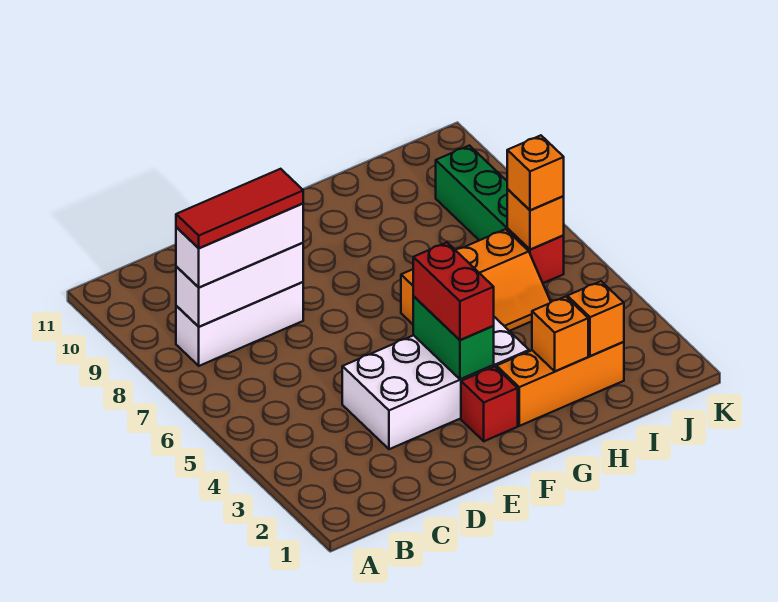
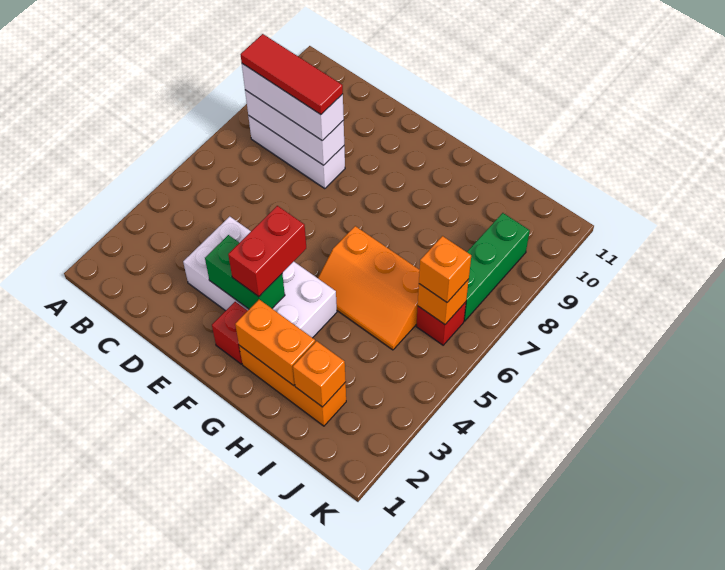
green brick F3:F4 level 2 -> green brick E3:F3 level 2
orange brick H2 level 2 -> orange brick G2:H2 level 2

